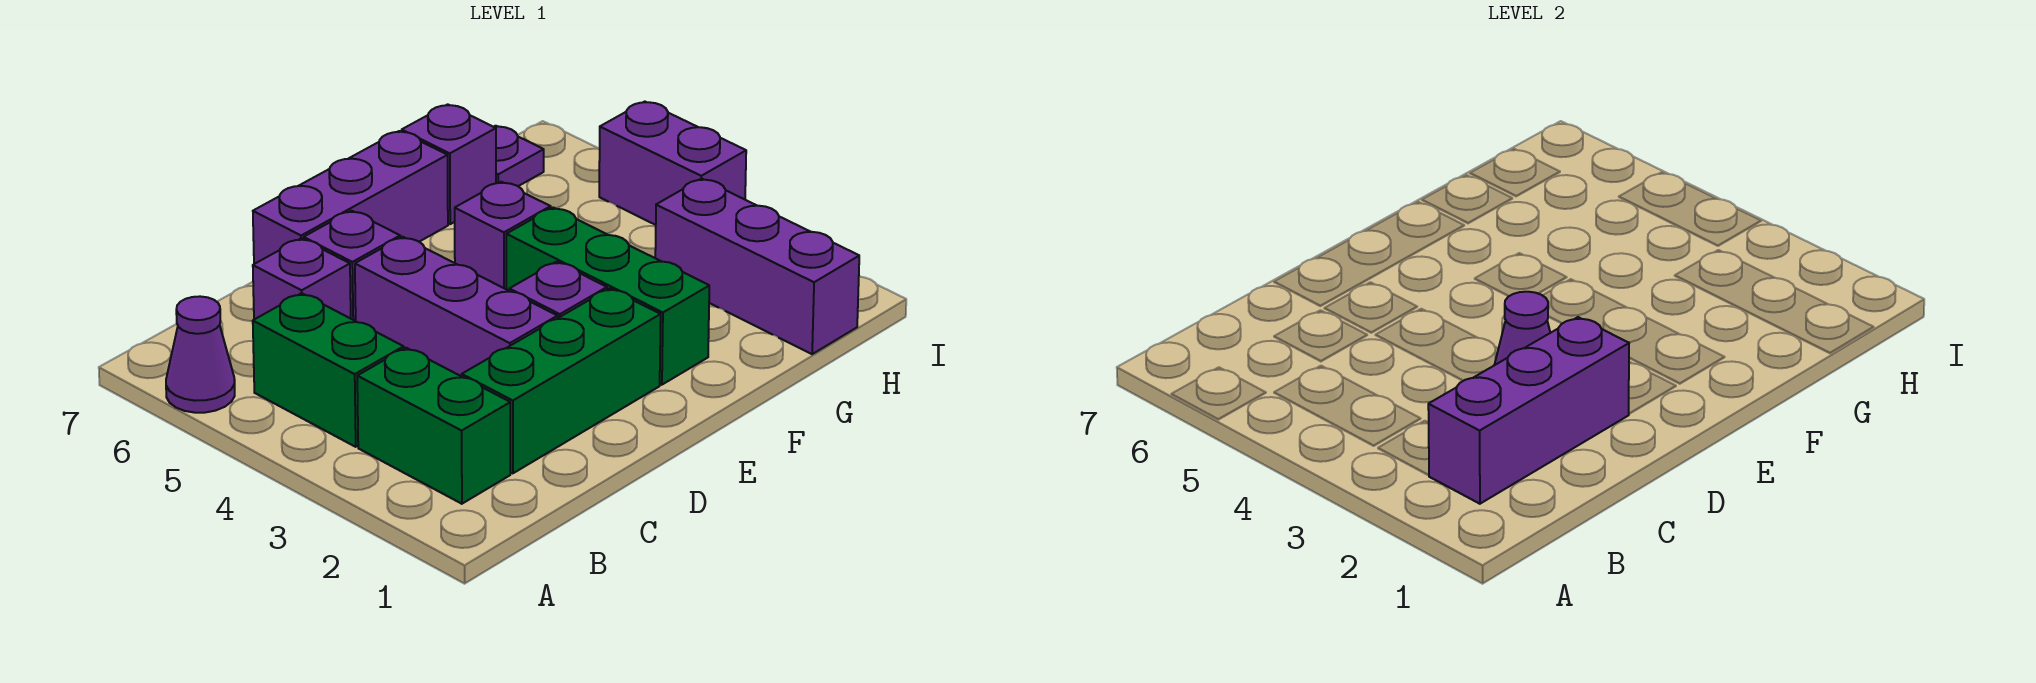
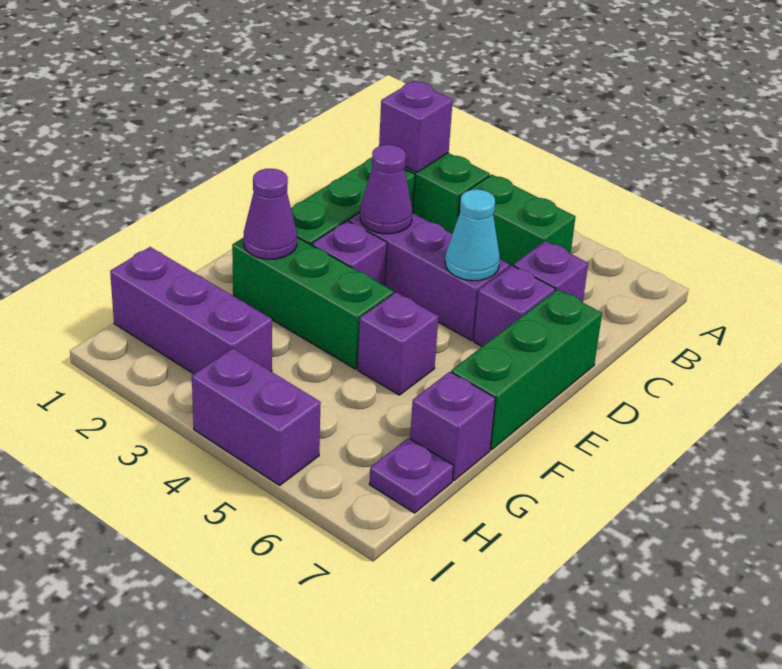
purple cone A6 level 1 -> purple cone F2 level 2
purple brick B2:D2 level 2 -> purple brick B2 level 2
none -> cyan cone D5 level 2
purple brick D7:F7 level 1 -> green brick D7:F7 level 1

